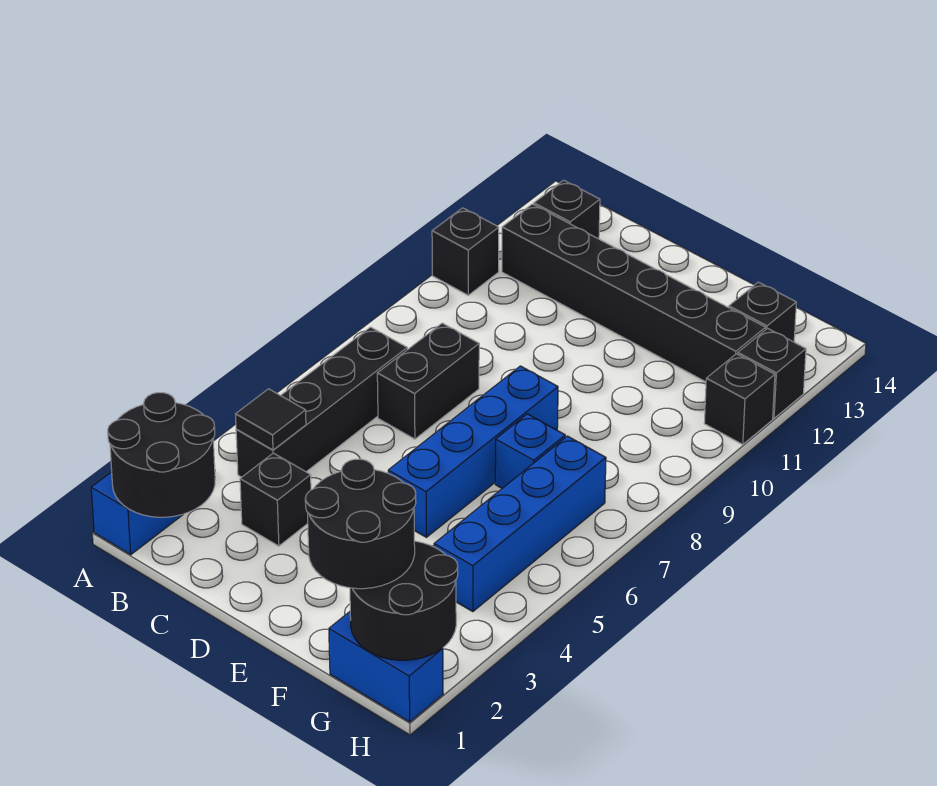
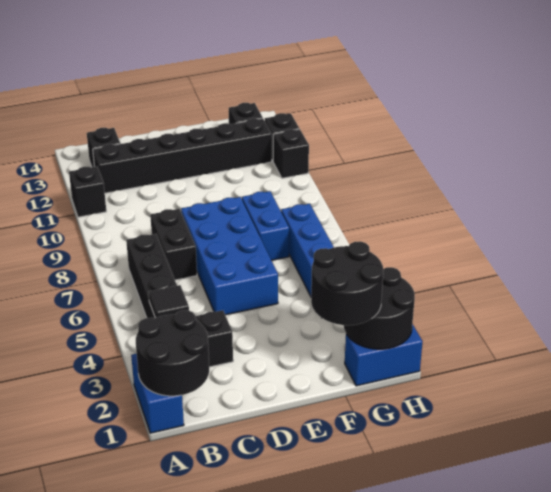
blue brick E5:E8 level 1 -> blue brick D5:E8 level 1
blue brick F7 level 1 -> blue brick F7:F8 level 1

